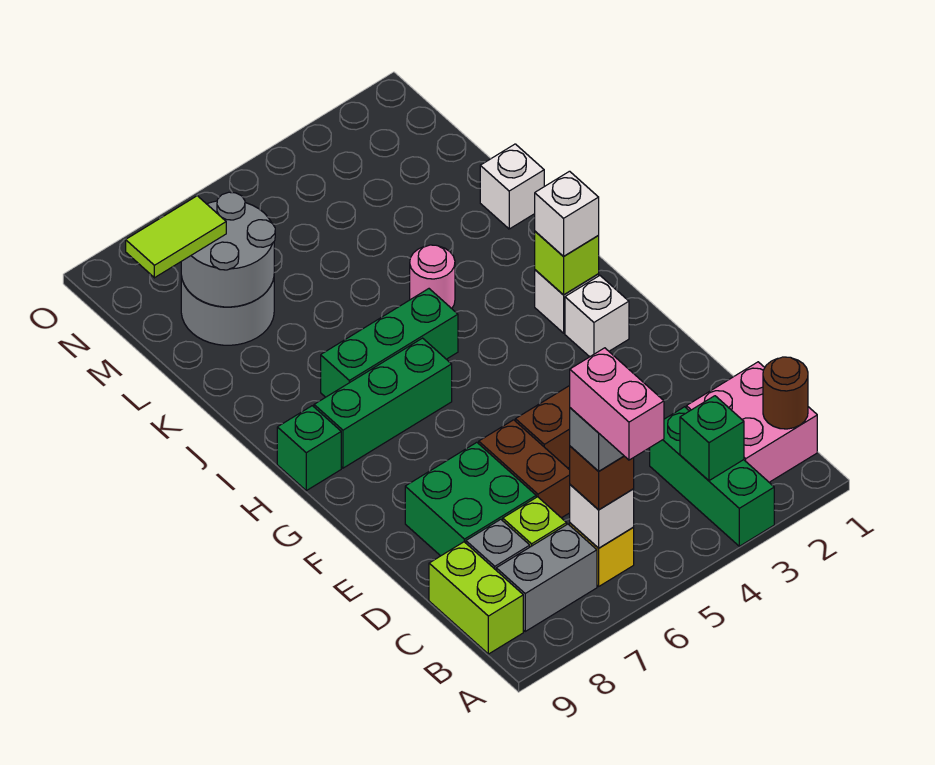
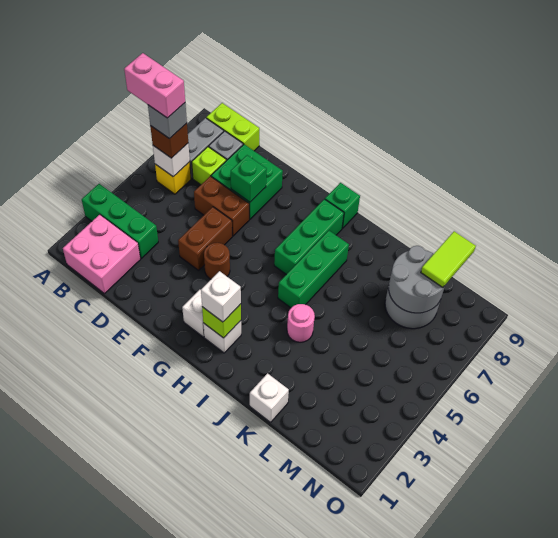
brown round brick B1 level 2 -> brown round brick F4 level 1
green brick B3 level 2 -> green brick E7 level 2

